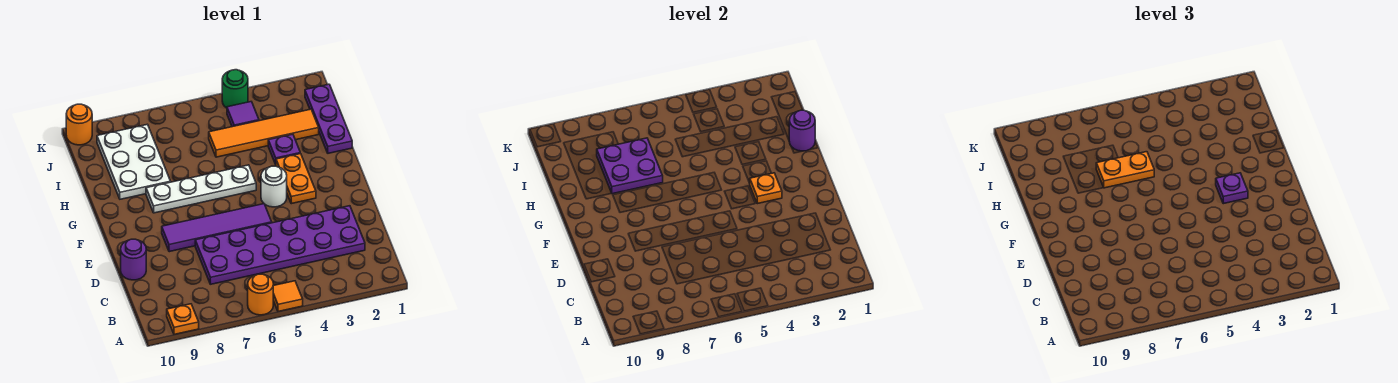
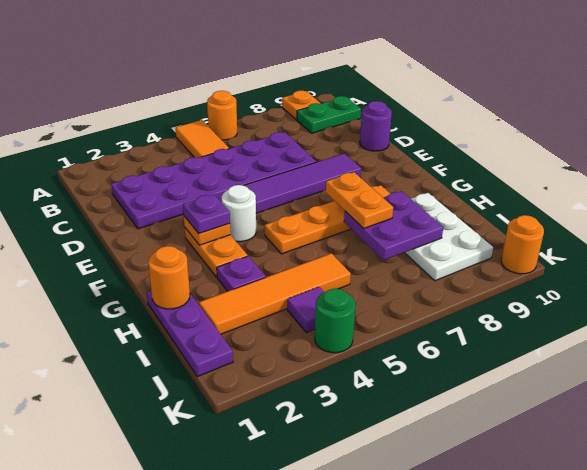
orange tile A5 level 1 -> orange tile A5:B5 level 1
none -> green plate B9:B10 level 1
white plate G5:G8 level 1 -> orange plate G5:G8 level 1
purple round brick H1 level 2 -> orange round brick H1 level 2
orange plate H6:H7 level 3 -> orange plate G7:H7 level 3

